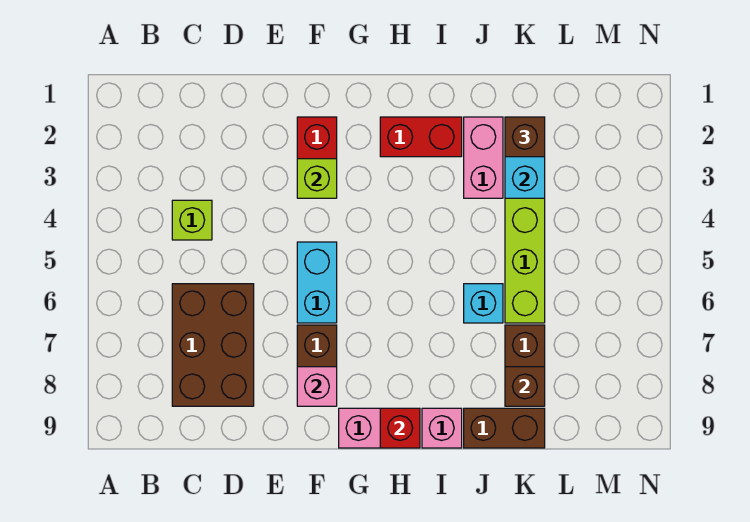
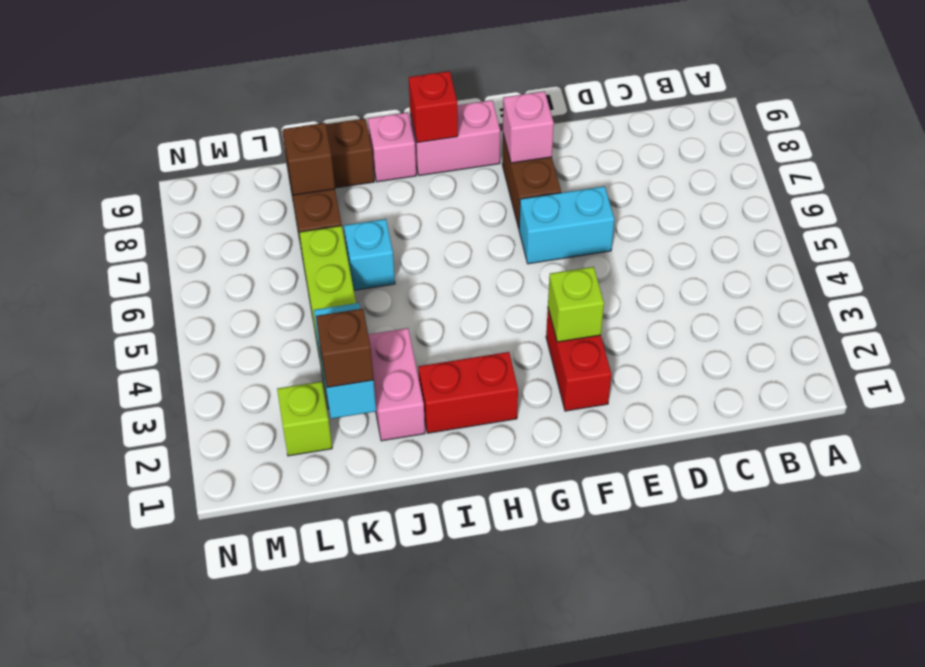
lime brick C4 level 1 -> lime brick L2 level 1
brown brick C6:D8 level 1 -> none
cyan brick F5:F6 level 1 -> cyan brick E6:F6 level 1

